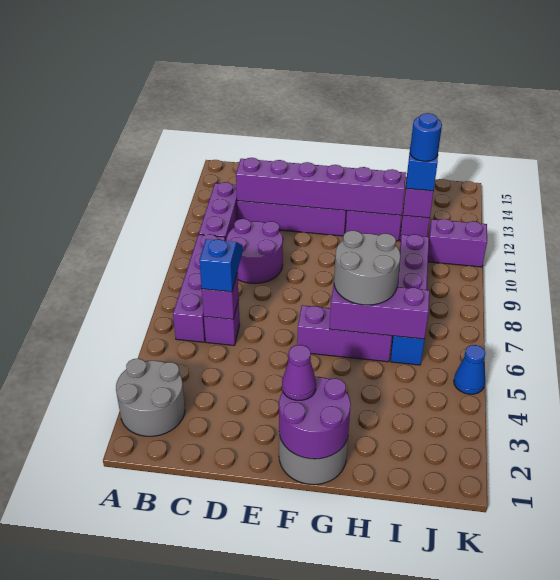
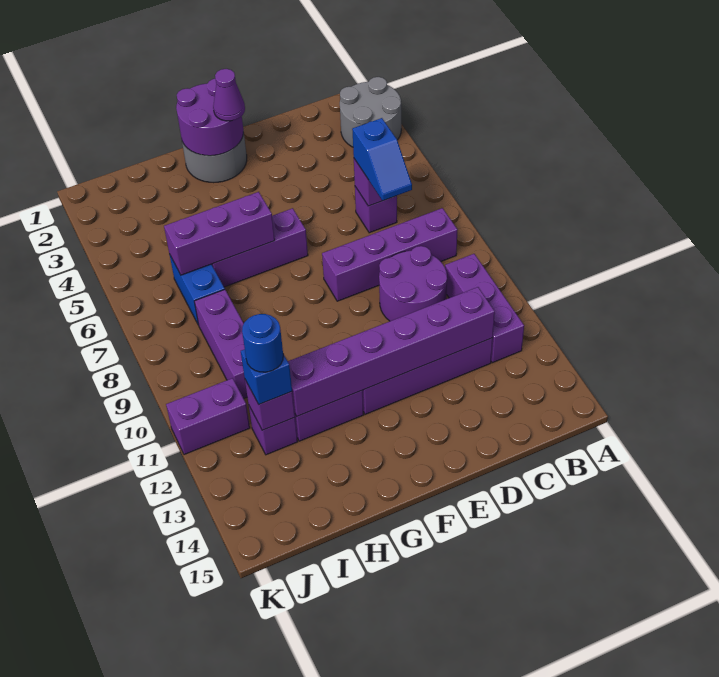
purple brick B6:B9 level 1 -> purple brick B8:E8 level 1
grey round brick G6:H7 level 3 -> none
blue cone K5 level 1 -> none

